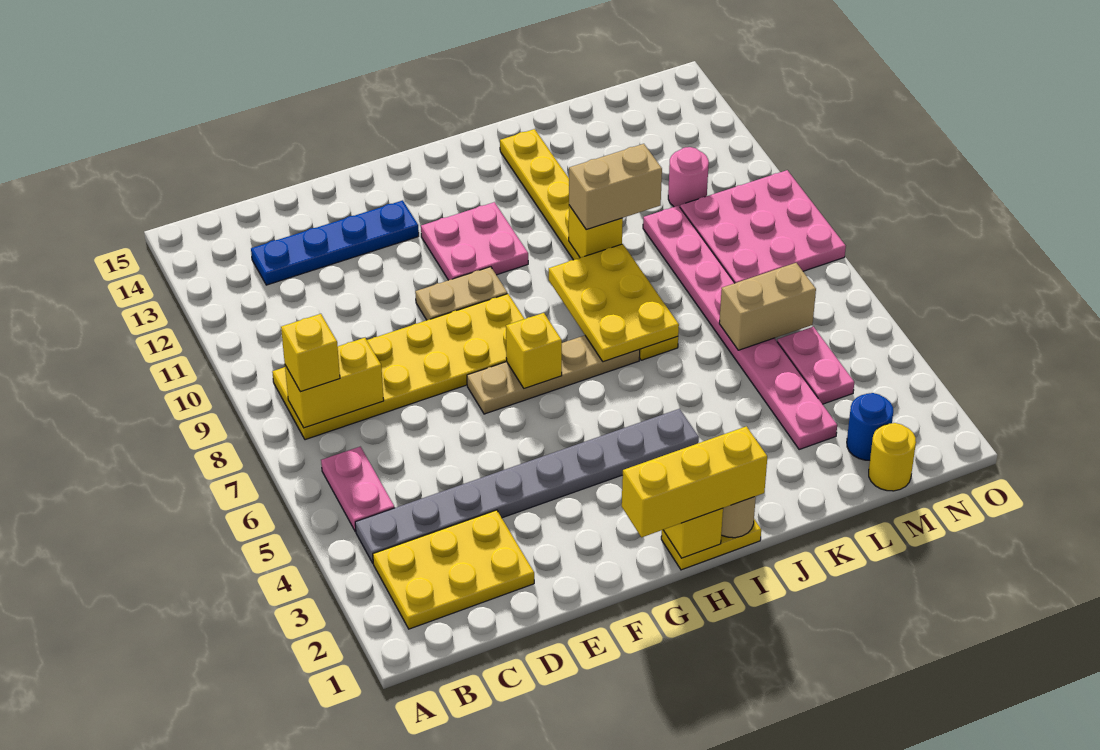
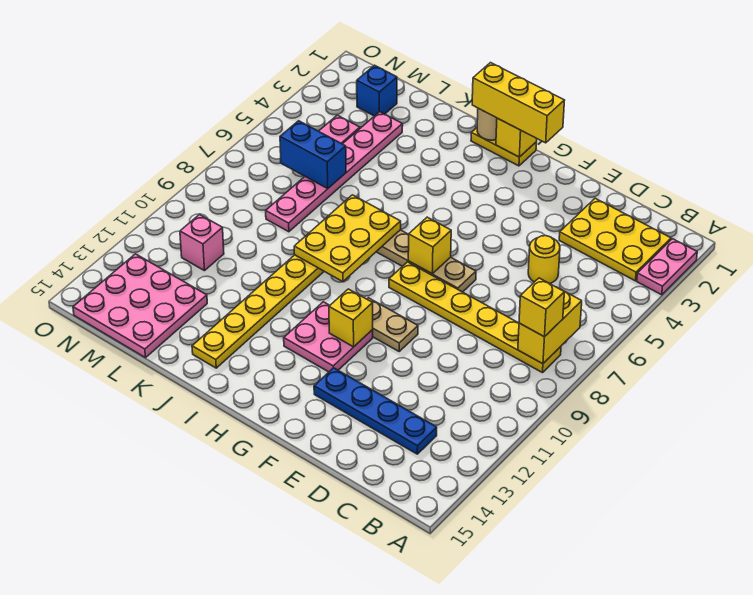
grey plate B4:I4 level 1 -> none
pink plate B5:B6 level 1 -> pink plate A2:A3 level 1
yellow plate B8:G9 level 1 -> yellow plate B8:G8 level 1
yellow brick B8:C8 level 2 -> yellow brick B7:B8 level 2
yellow brick J10 level 2 -> yellow brick G11 level 2
tan brick J10:K10 level 3 -> none
pink plate L3:L10 level 1 -> pink plate L3:L8 level 1
tan brick L6:M6 level 2 -> blue brick L6:M6 level 2
yellow round brick M1 level 1 -> yellow round brick D5 level 1
blue round brick M2 level 1 -> blue brick M2 level 1
pink plate M8:O10 level 1 -> pink plate L13:N15 level 1
pink round brick M11 level 1 -> pink brick M11 level 1

